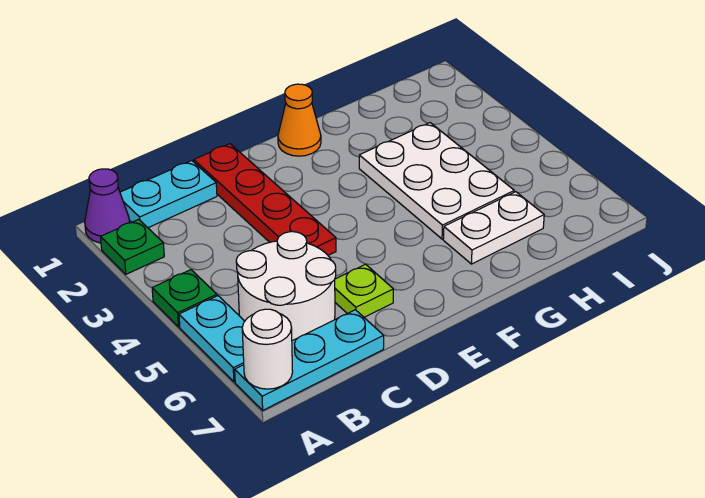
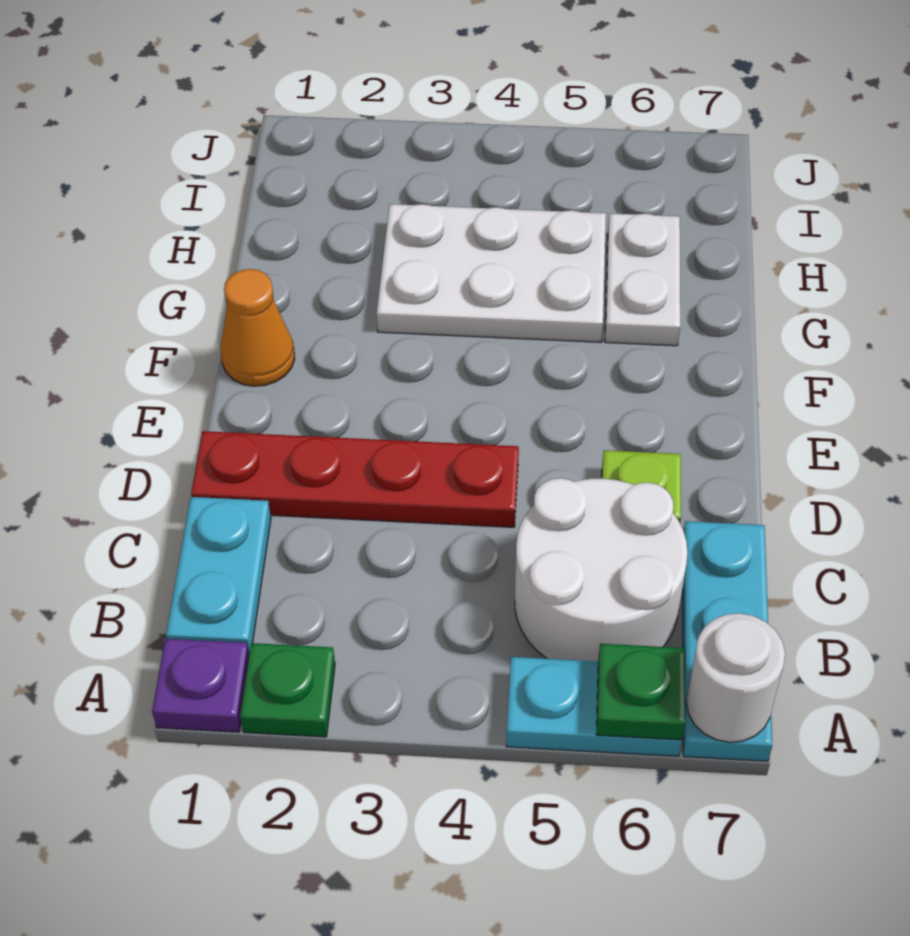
purple cone A1 level 1 -> purple plate A1 level 1
green plate A4 level 1 -> green plate A6 level 2

